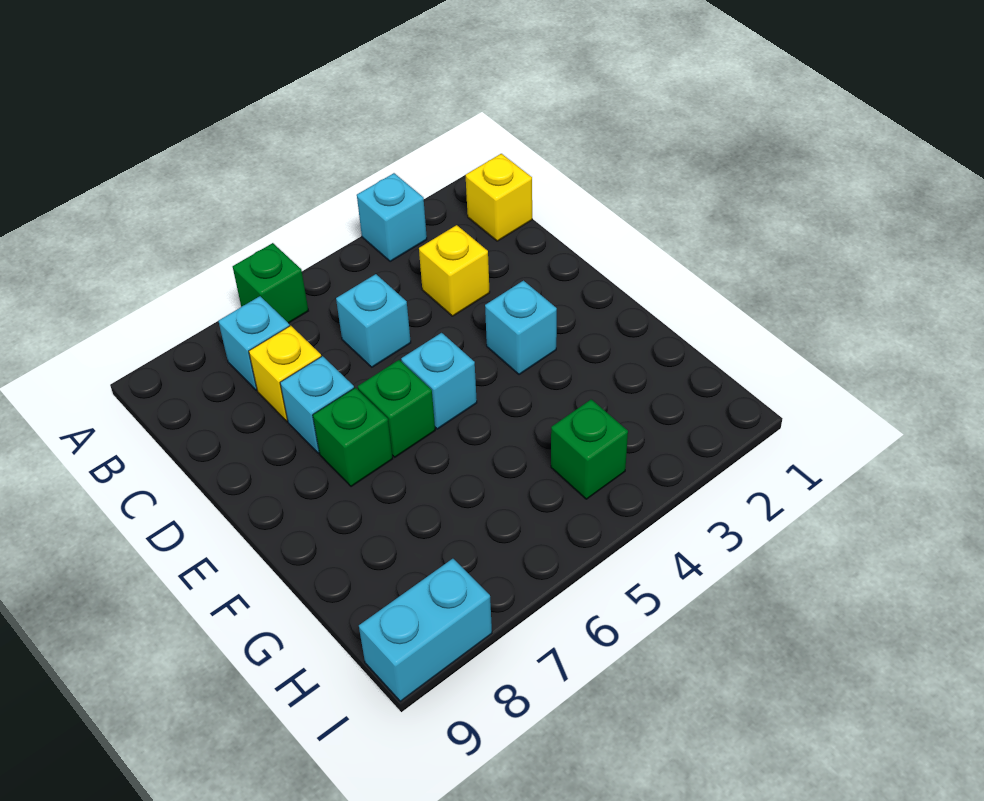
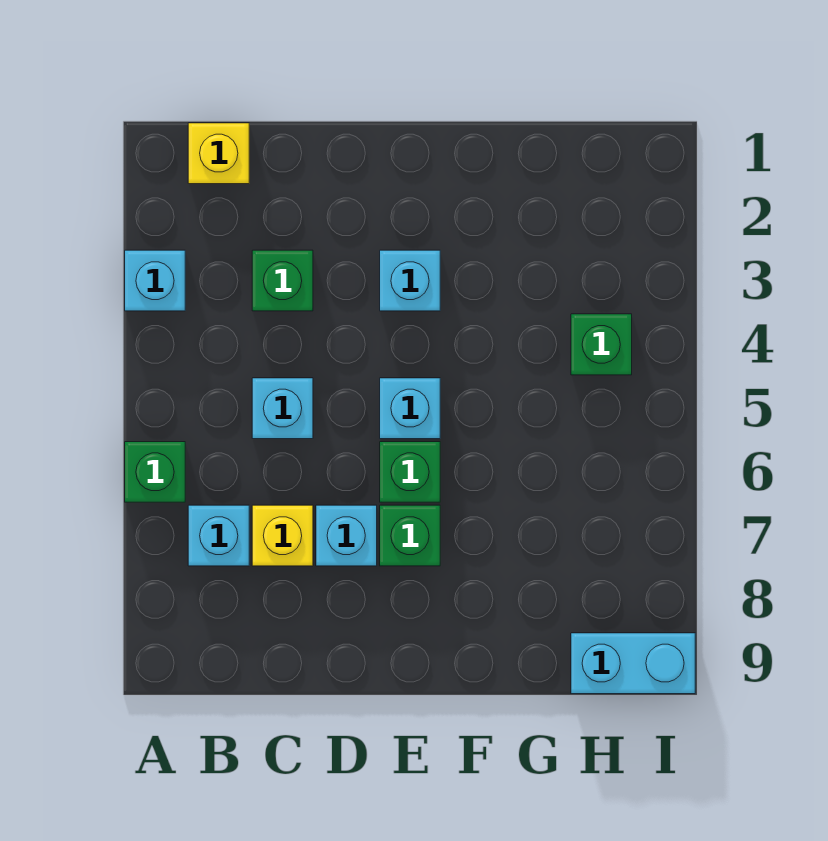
yellow brick C3 level 1 -> green brick C3 level 1
cyan brick I8:I9 level 1 -> cyan brick H9:I9 level 1

